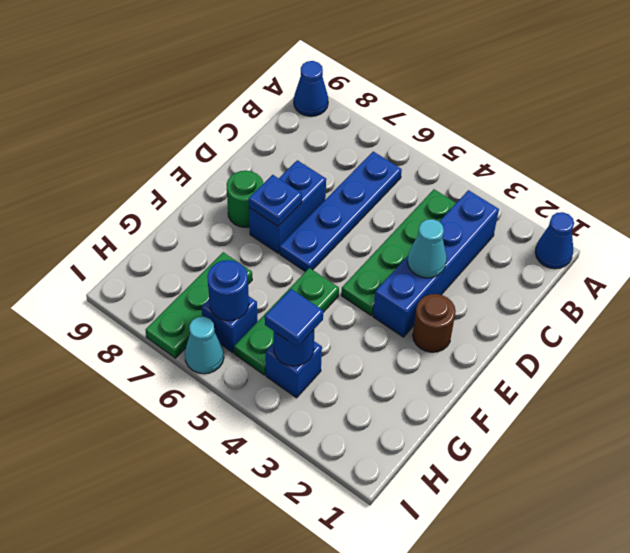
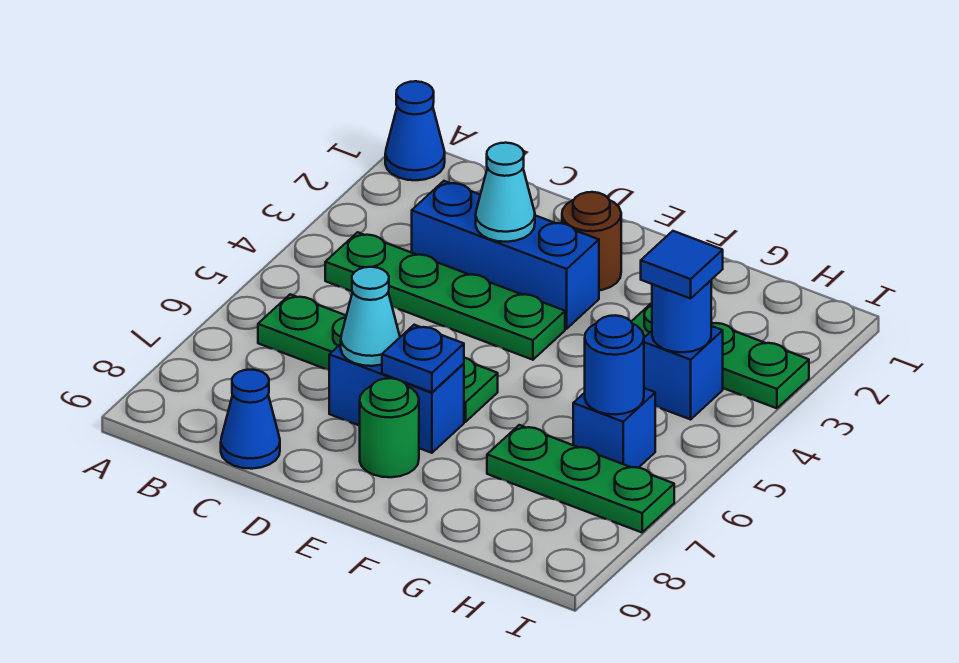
blue cone A9 level 1 -> blue cone C9 level 1
blue brick B3:E3 level 1 -> blue brick C3:E3 level 1
blue plate B6:E6 level 1 -> green plate B6:E6 level 1
green plate F5:H5 level 1 -> green plate G3:I3 level 1
cyan cone I6 level 1 -> cyan cone D7 level 2

